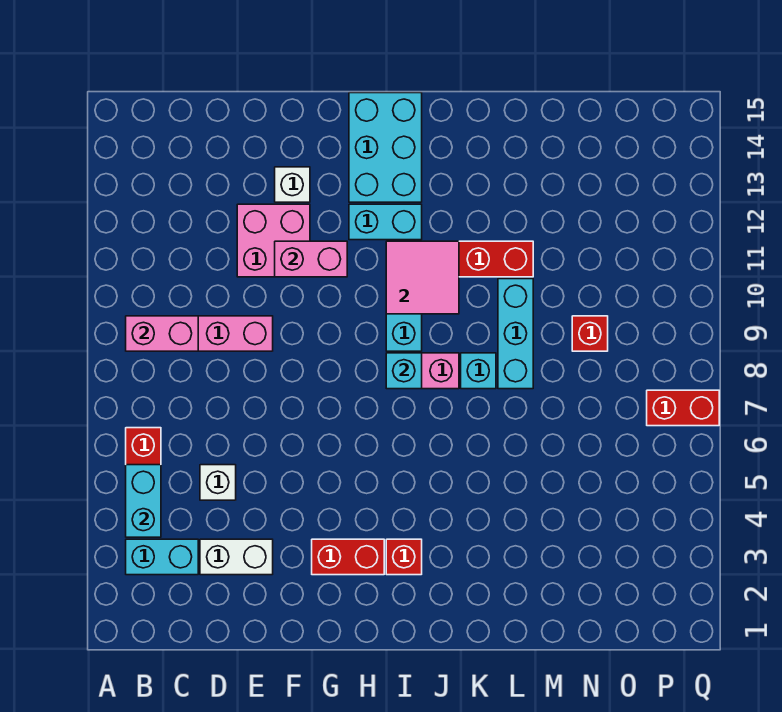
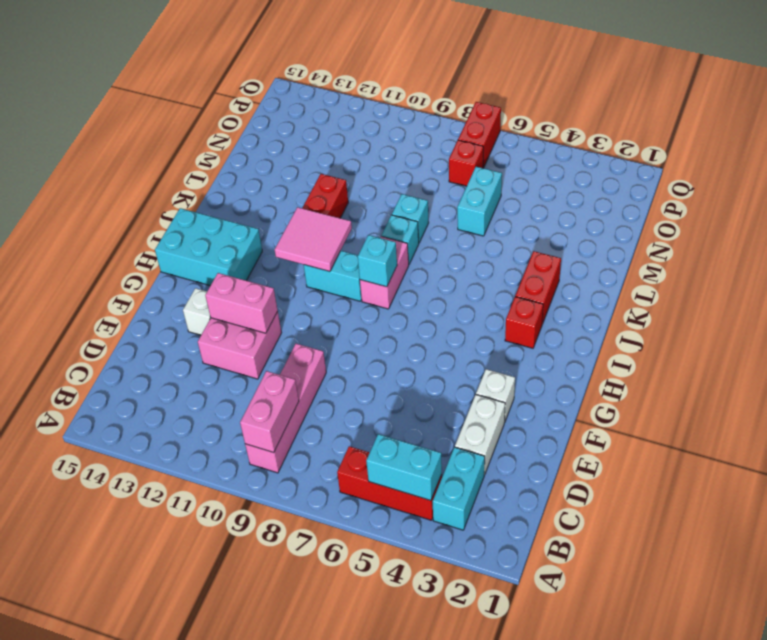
white brick D5 level 1 -> white brick F3 level 1
pink brick F11:G11 level 2 -> pink brick F11:F12 level 2
red brick G3:H3 level 1 -> red brick J3:K3 level 1
cyan brick H12:I12 level 1 -> cyan brick M6:N6 level 1
cyan brick L8:L10 level 1 -> cyan brick L8 level 1
red brick N9 level 1 -> red brick O7 level 1

